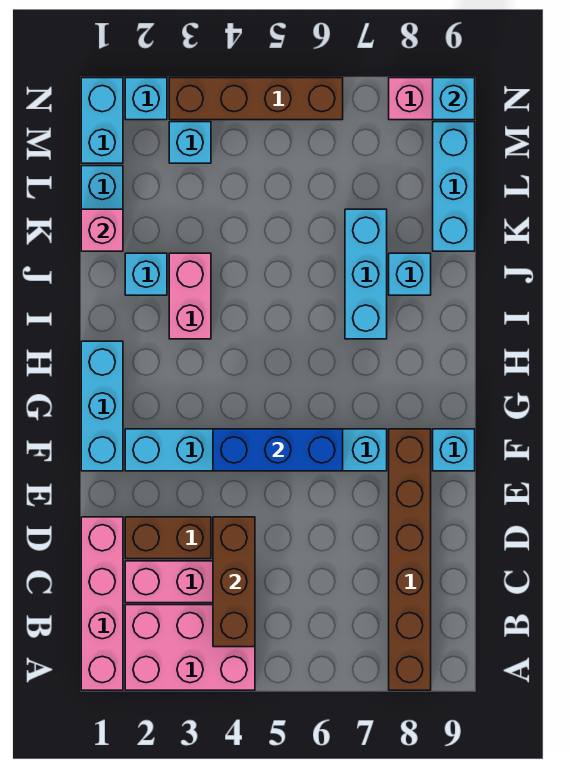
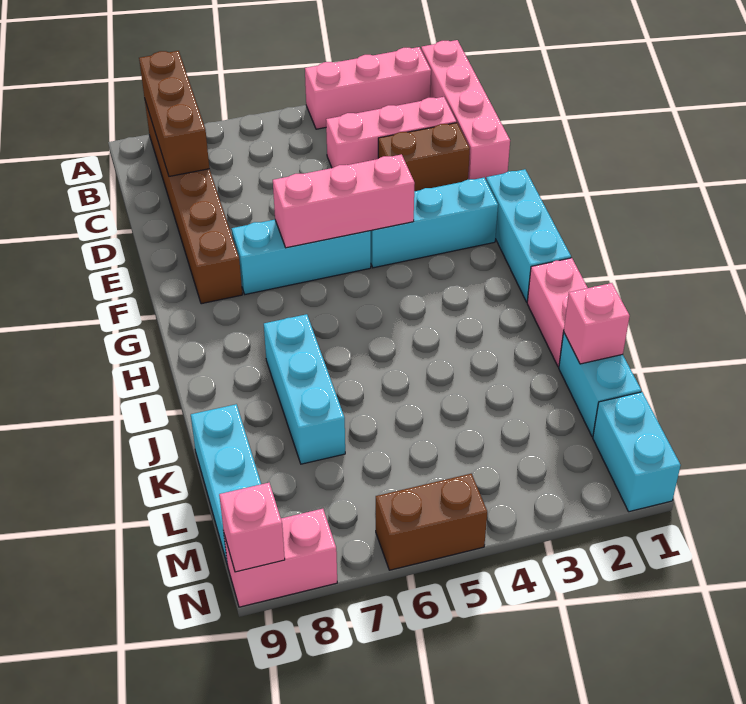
pink brick A2:B4 level 1 -> pink brick A2:A4 level 1
brown brick B4:D4 level 2 -> brown brick A8:C8 level 2
blue brick F4:F6 level 2 -> pink brick F4:F6 level 2
cyan brick F9 level 1 -> none
pink brick I3:J3 level 1 -> pink brick I1:J1 level 1
cyan brick J2 level 1 -> none
cyan brick J8 level 1 -> none
cyan brick M3 level 1 -> none
cyan brick N2 level 1 -> none
brown brick N3:N6 level 1 -> brown brick N5:N6 level 1
cyan brick N9 level 2 -> pink brick N9 level 2

